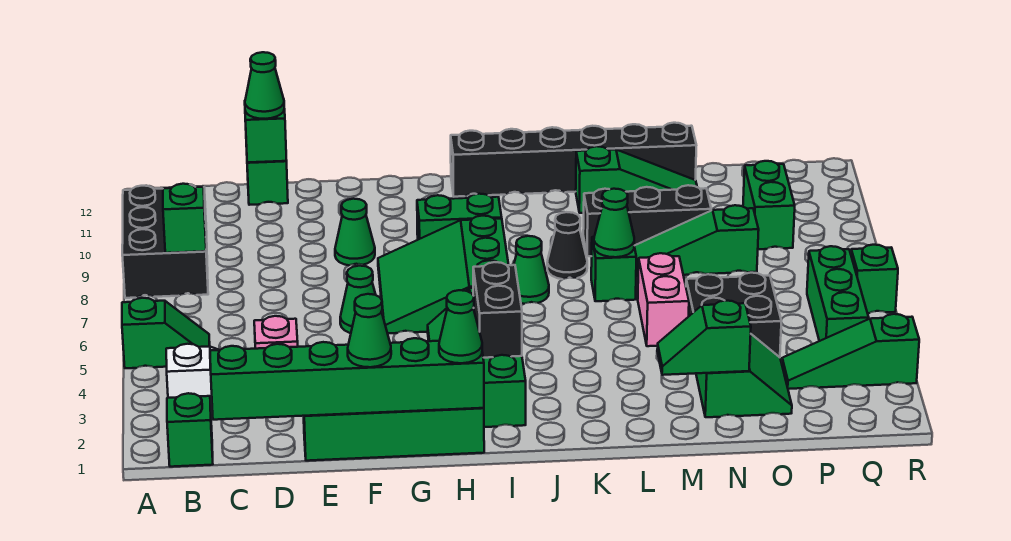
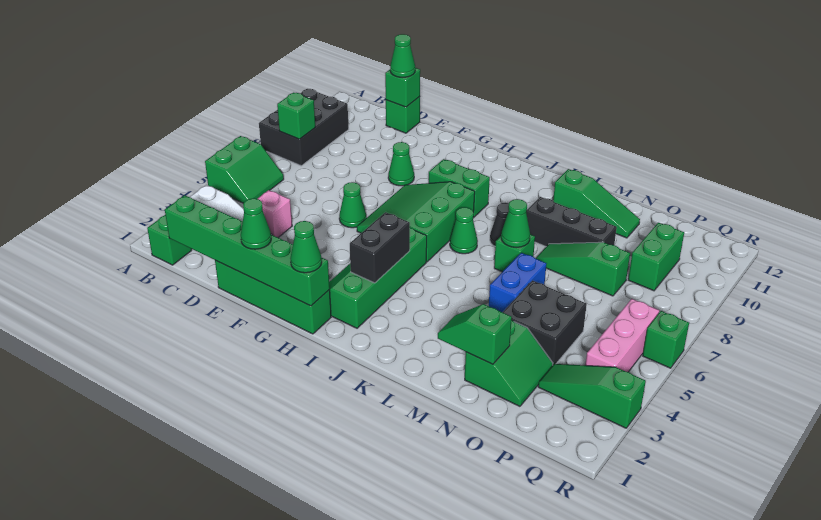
green slope A5:B5 level 1 top A -> green slope A5:B6 level 1 top A
black brick I12:N12 level 1 -> none
pink brick M5:M6 level 1 -> blue brick M5:M6 level 1
green brick Q4:Q6 level 1 -> pink brick Q4:Q6 level 1

